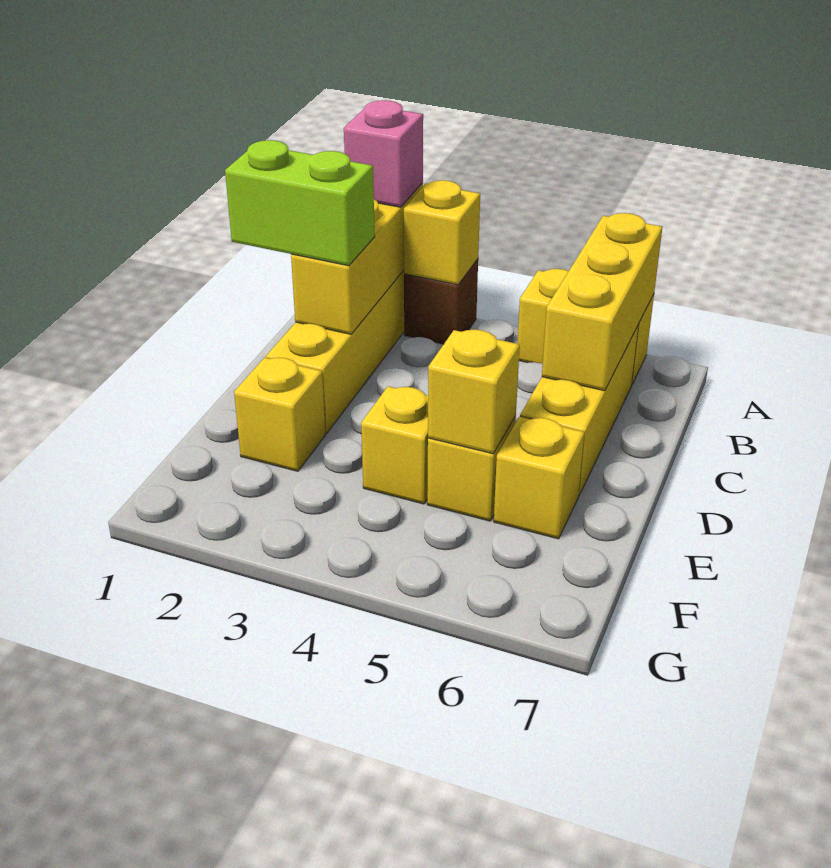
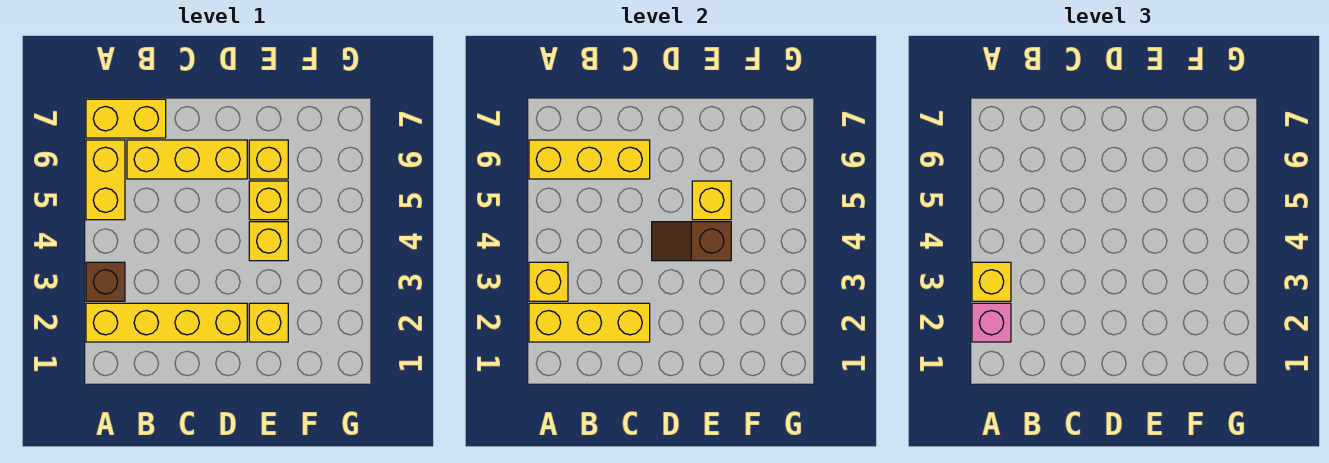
none -> yellow brick A3 level 3
none -> yellow brick A7:B7 level 1
lime brick C1:C2 level 3 -> none
none -> brown slope D4:E4 level 2 top E

